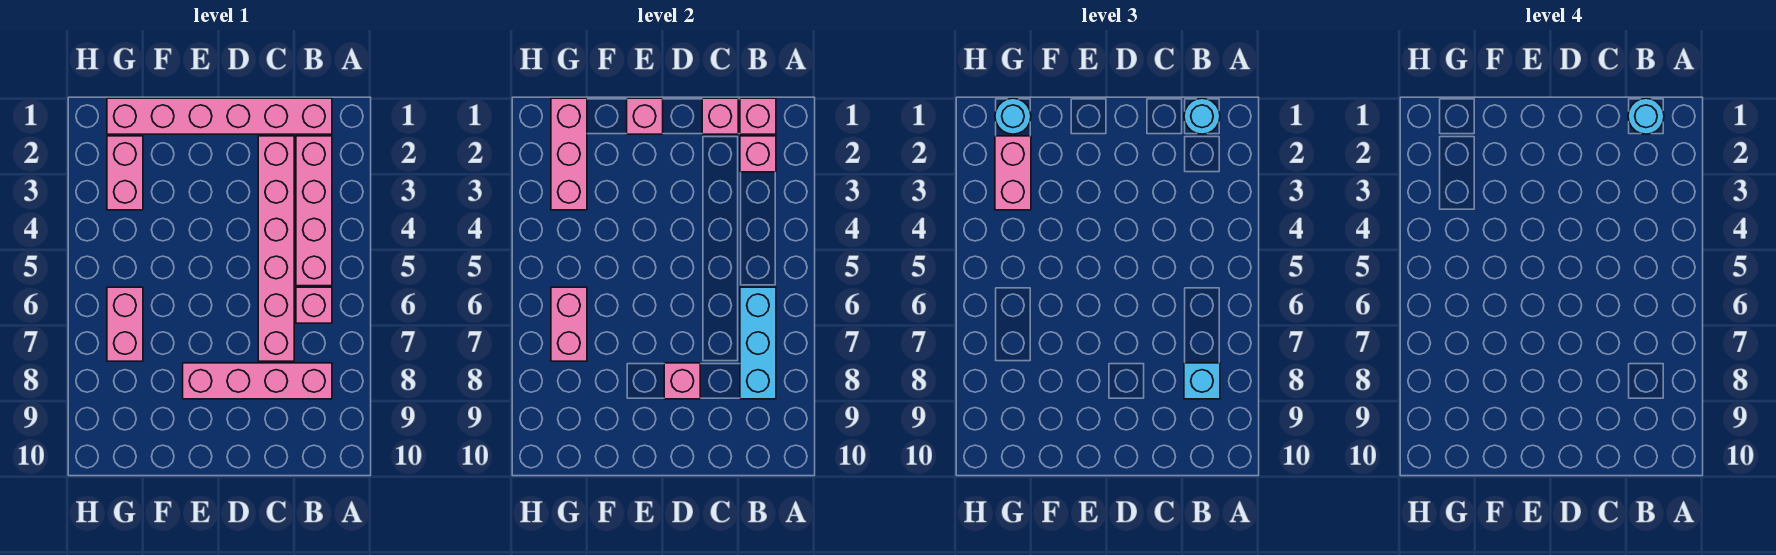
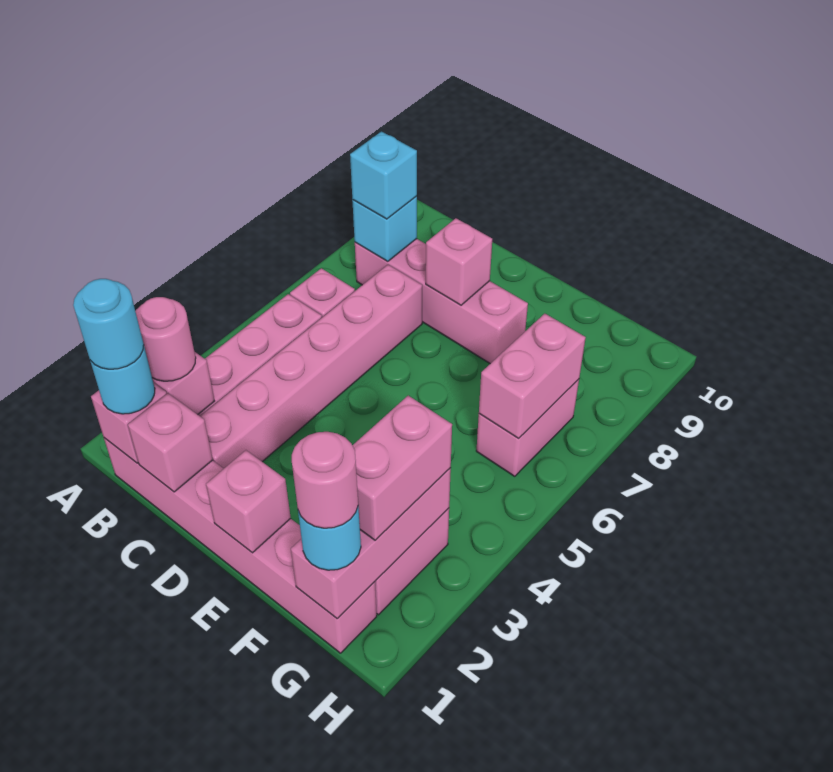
none -> pink round brick B2 level 3
cyan brick B6:B8 level 2 -> cyan brick B8 level 2
none -> pink round brick G1 level 4

